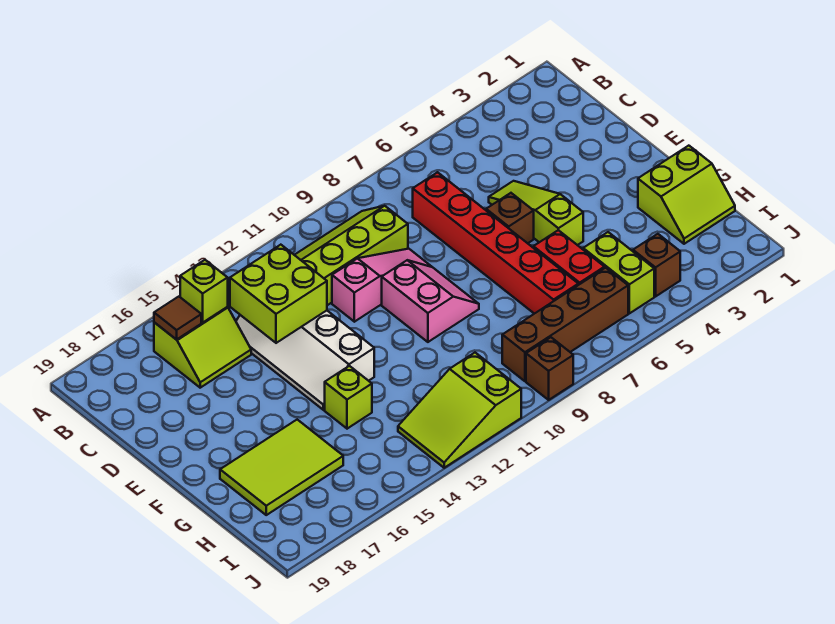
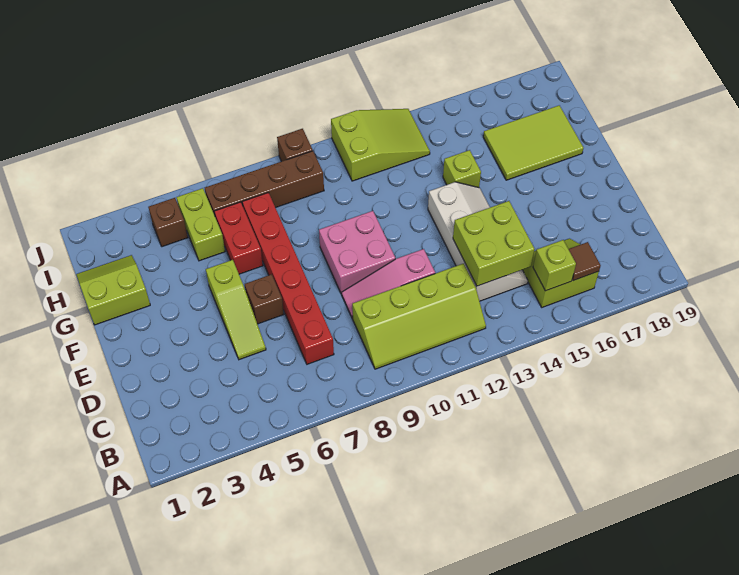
pink slope E9:F10 level 1 top 10 -> pink brick E9:F10 level 1

